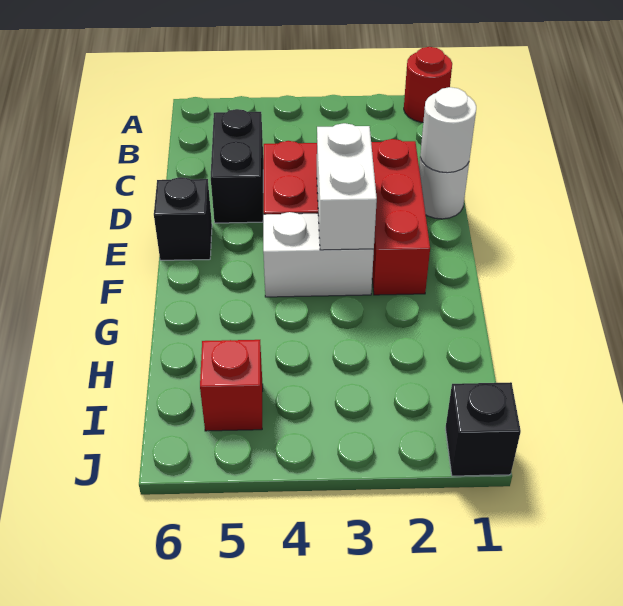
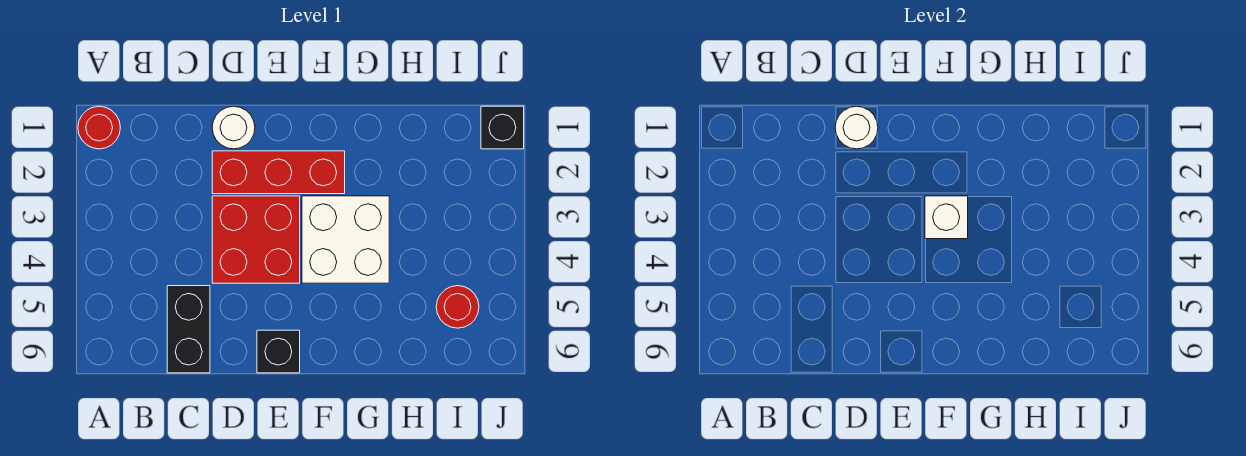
black brick C5:D5 level 1 -> black brick C5:C6 level 1
white brick E3:F3 level 2 -> white brick F3 level 2
white brick F3:F4 level 1 -> white brick F3:G4 level 1
red brick I5 level 1 -> red round brick I5 level 1

